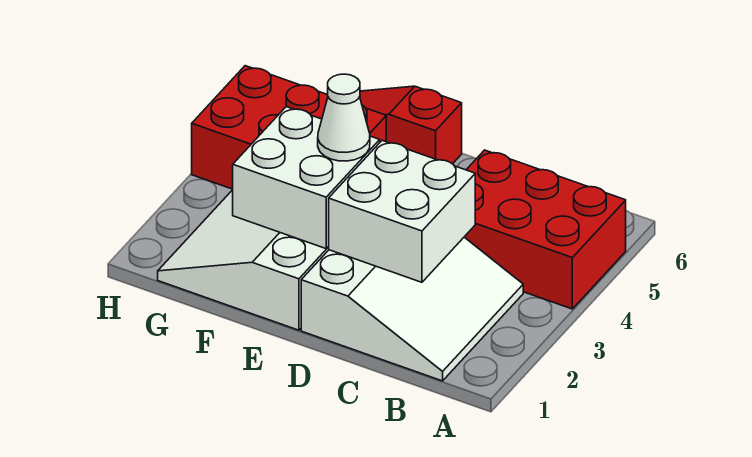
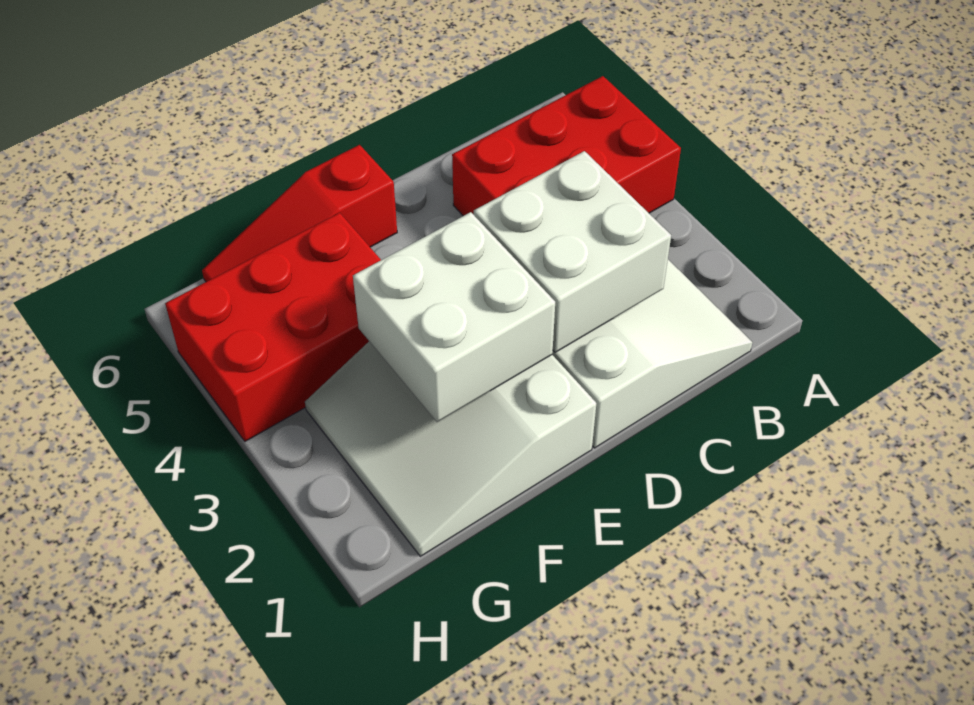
white cone E3 level 3 -> none

